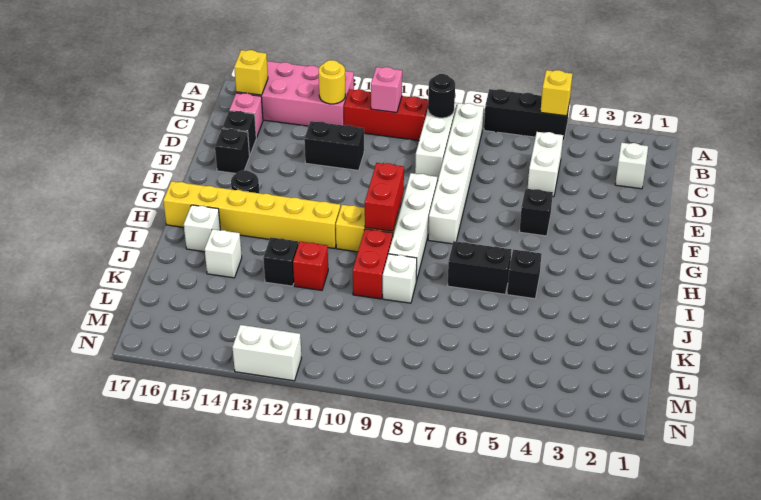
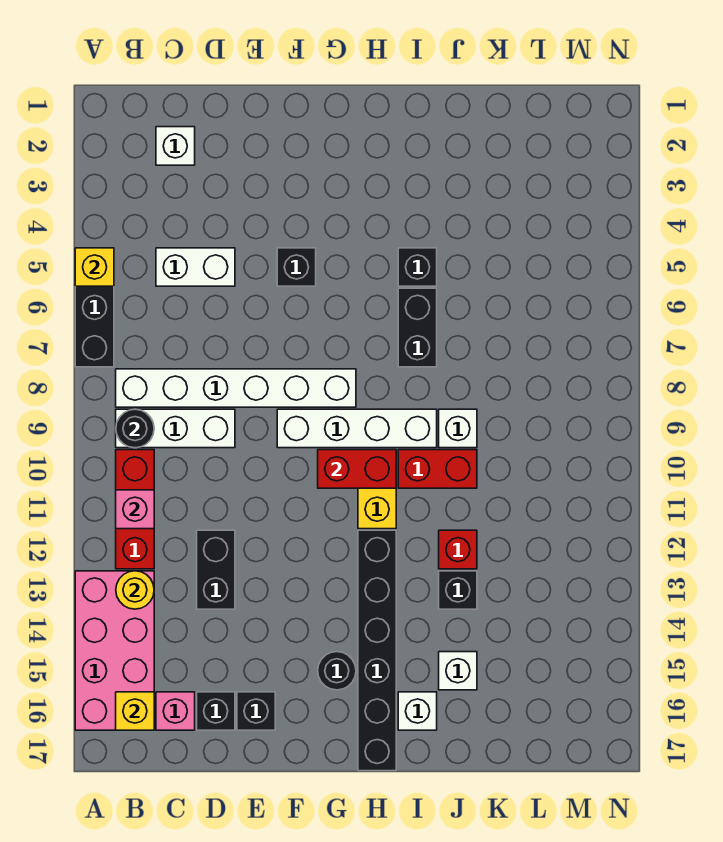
yellow brick H12:H17 level 1 -> black brick H12:H17 level 1
white brick N12:N13 level 1 -> none

